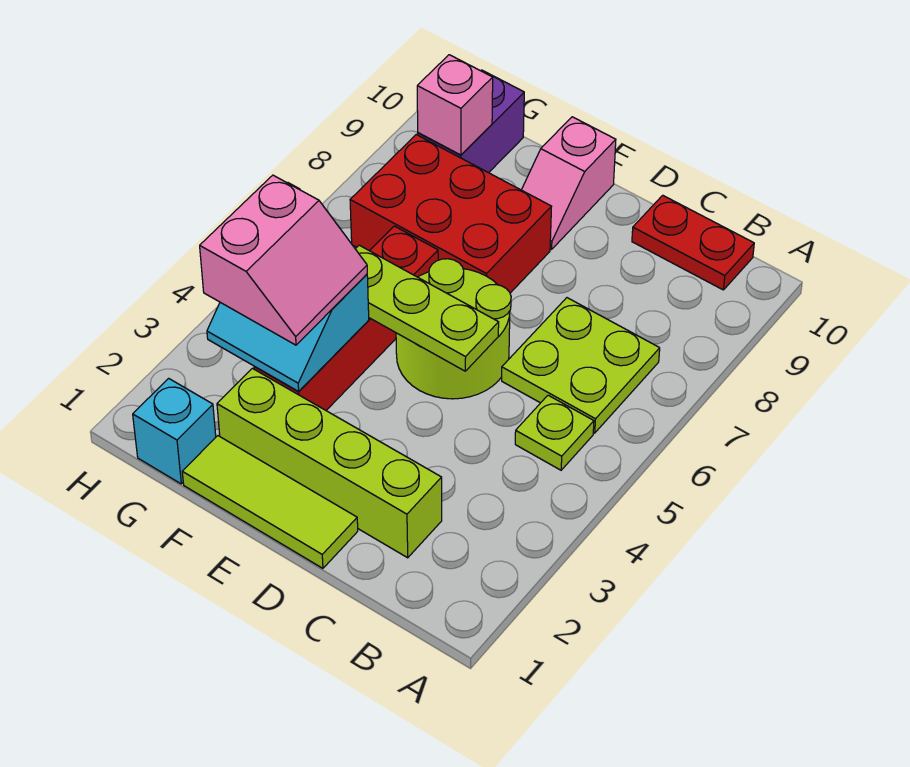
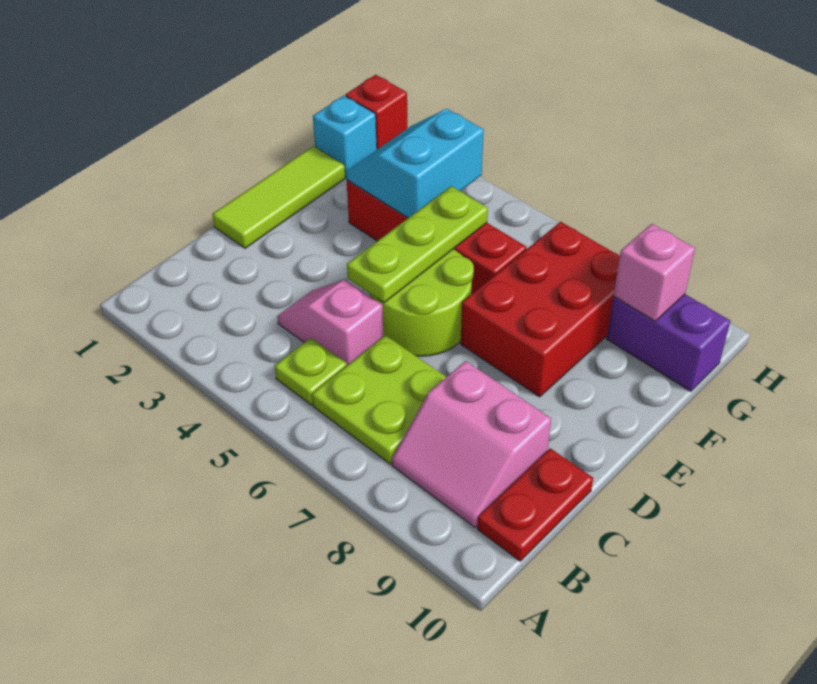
lime brick C2:F2 level 1 -> none
pink slope E9:E10 level 1 top 10 -> pink slope C4:C5 level 1 top 5
pink slope F3:G4 level 3 top G -> pink slope B8:C9 level 1 top C
none -> red brick H1 level 1

